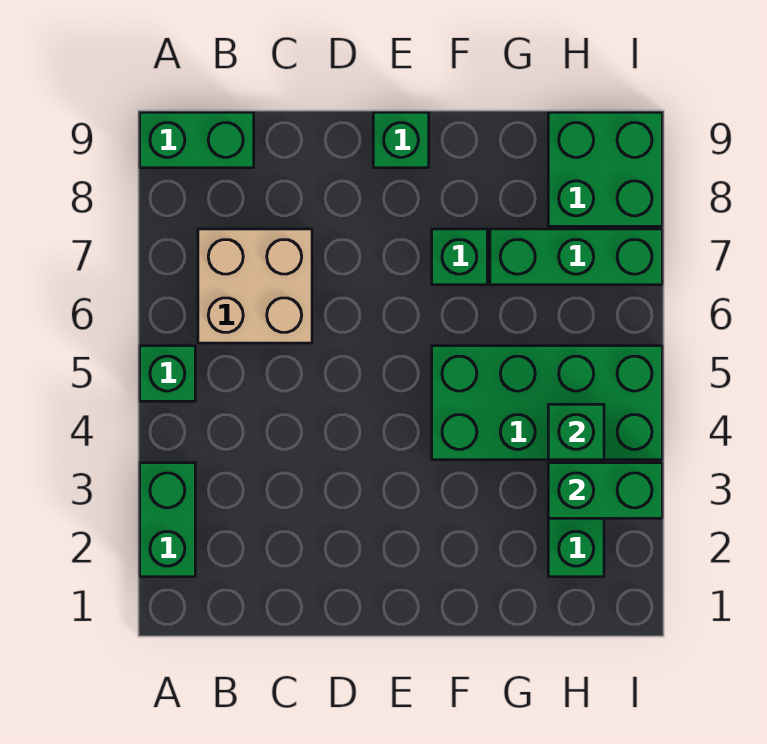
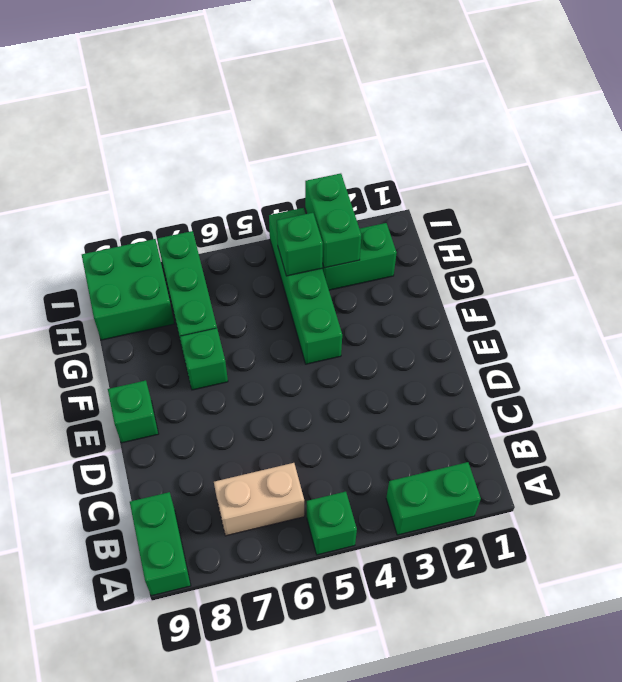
tan brick B6:C7 level 1 -> tan brick B6:B7 level 1
green brick F4:I5 level 1 -> green brick F4:I4 level 1

